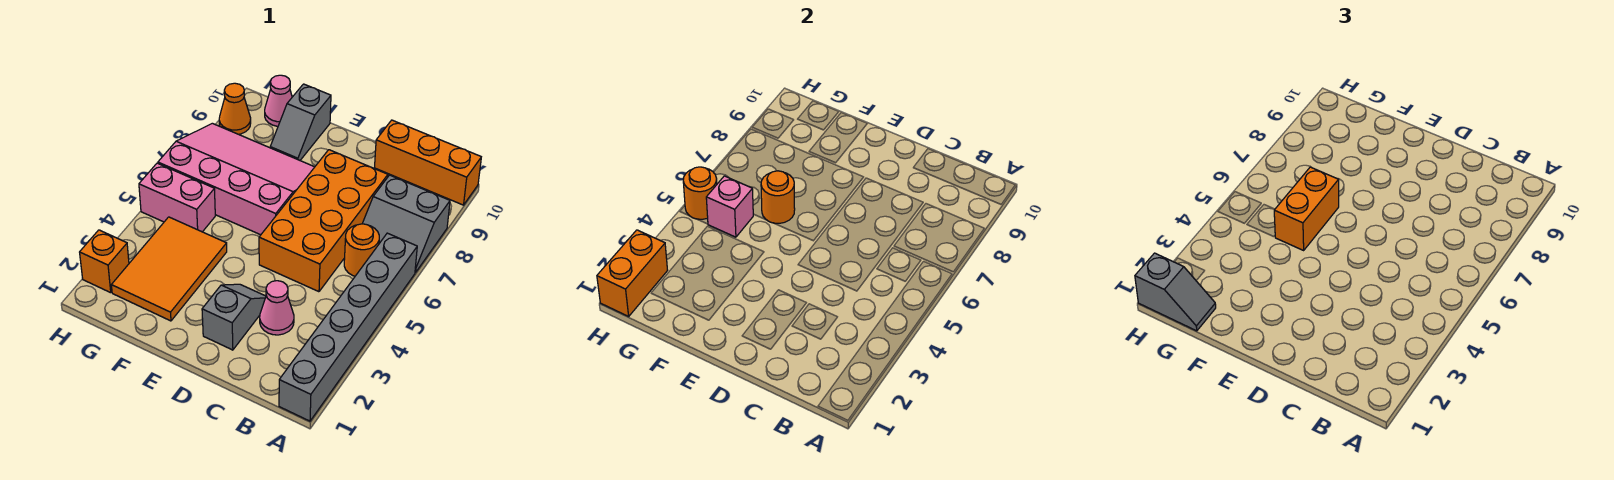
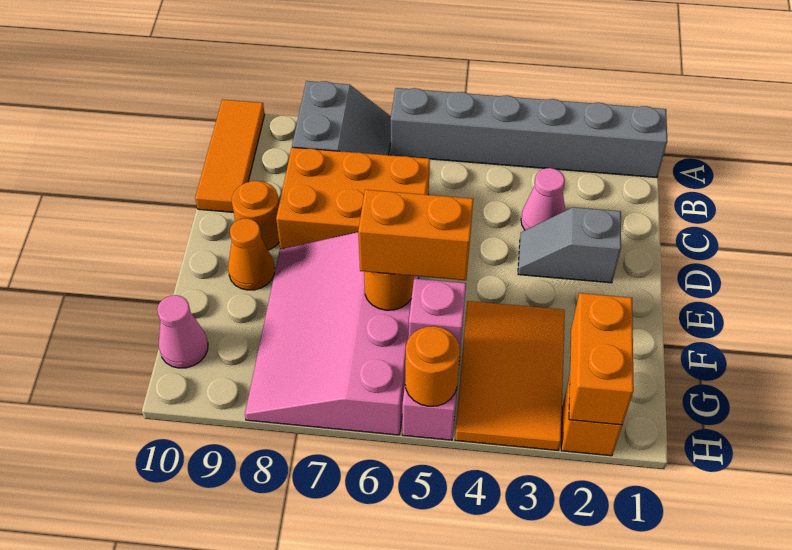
orange brick A10:C10 level 1 -> orange tile A10:C10 level 1
orange round brick B6 level 1 -> orange round brick D9 level 1
orange brick C5:D8 level 1 -> orange brick C6:D8 level 1
orange tile F2:G4 level 1 -> orange tile F3:H4 level 1
grey slope F9:F10 level 1 top 10 -> none
grey slope G1:H1 level 3 top H -> none
orange brick H1:H2 level 2 -> orange brick G2:H2 level 2
orange cone H9 level 1 -> orange cone E9 level 1

